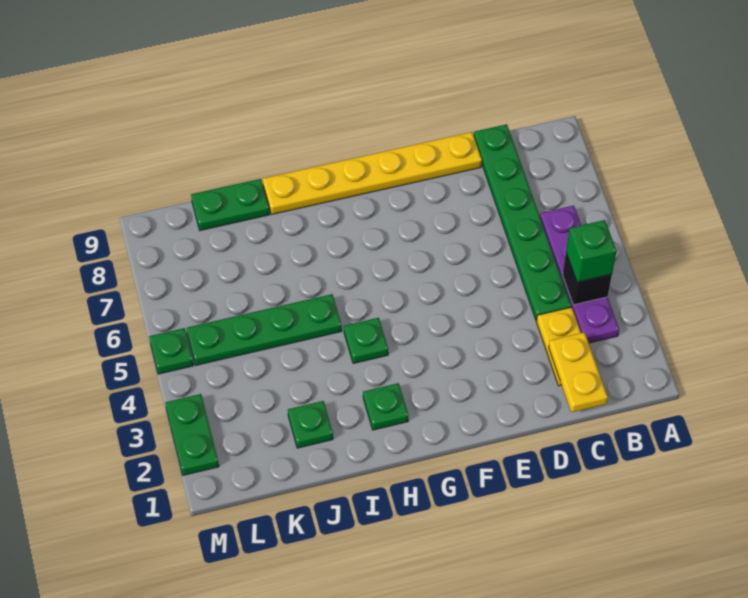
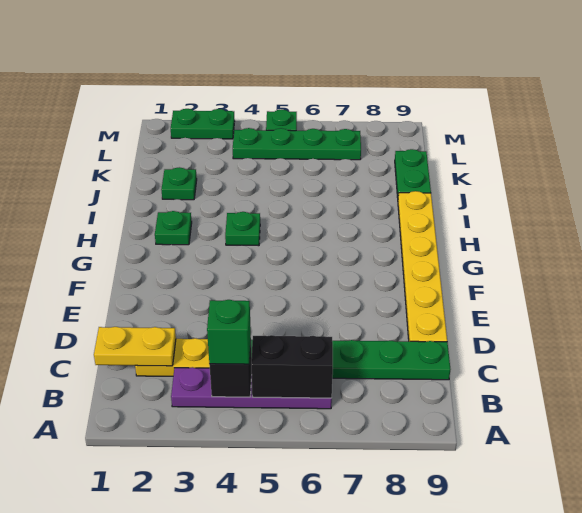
none -> black brick B5:B6 level 2
green plate I5:L5 level 1 -> green plate L4:L7 level 1

